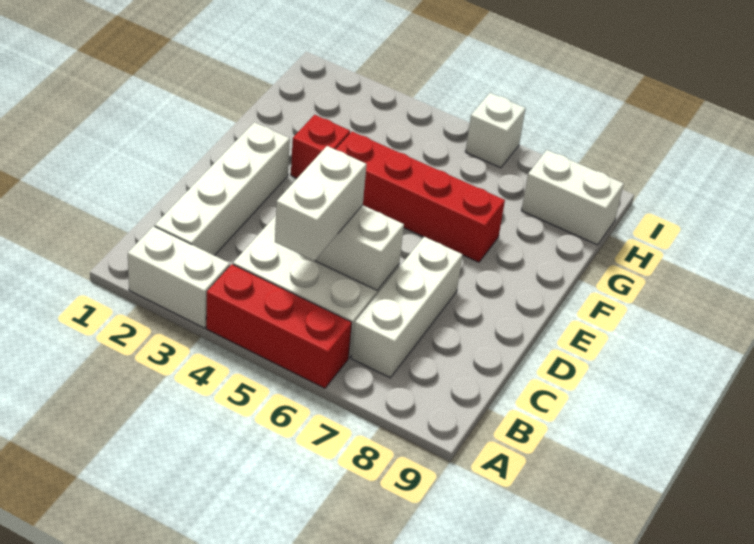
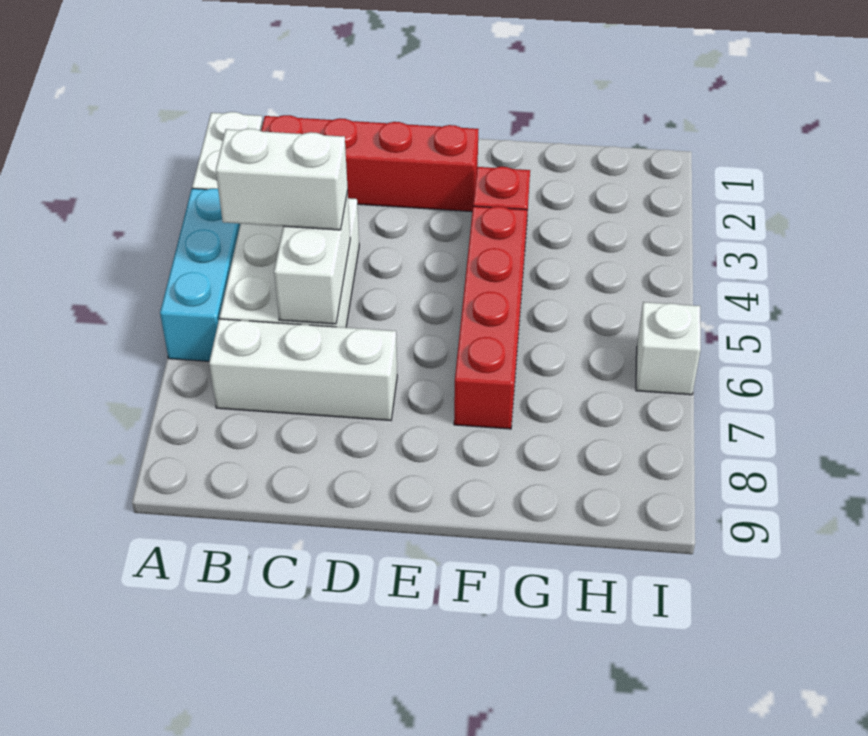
red brick A4:A6 level 1 -> cyan brick A4:A6 level 1
white brick B2:E2 level 1 -> red brick B2:E2 level 1
white brick H8:H9 level 1 -> none

